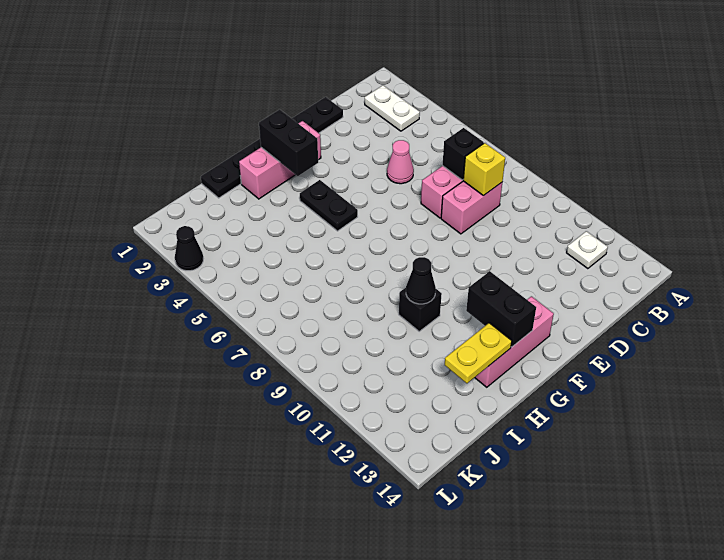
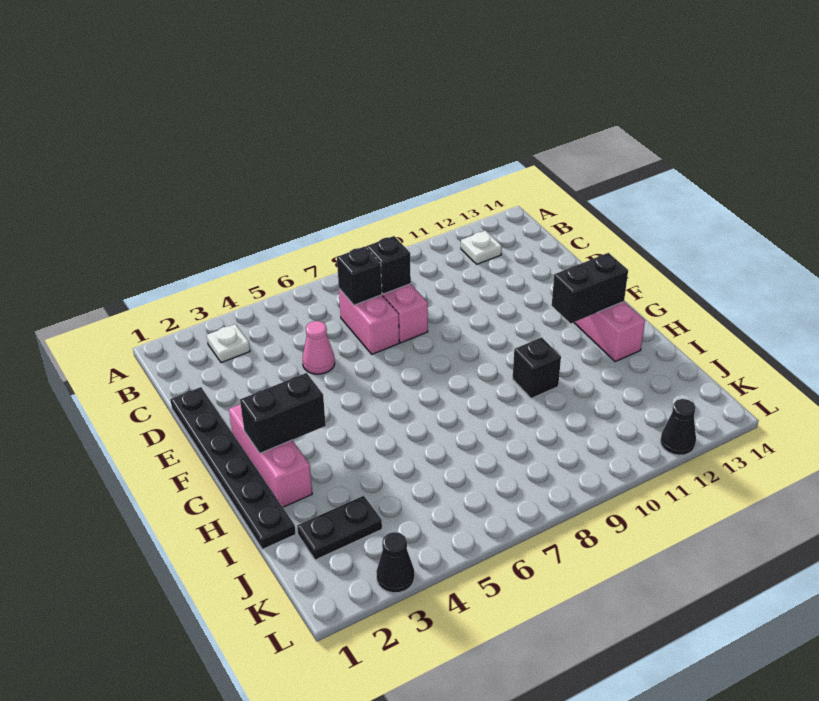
white plate B2:B3 level 1 -> white plate B3 level 1
yellow brick C8 level 2 -> black brick C8 level 2
black plate G4:G5 level 1 -> black plate J2:J3 level 1
black cone H10 level 2 -> black cone L12 level 1
yellow plate H13:I13 level 2 -> none

